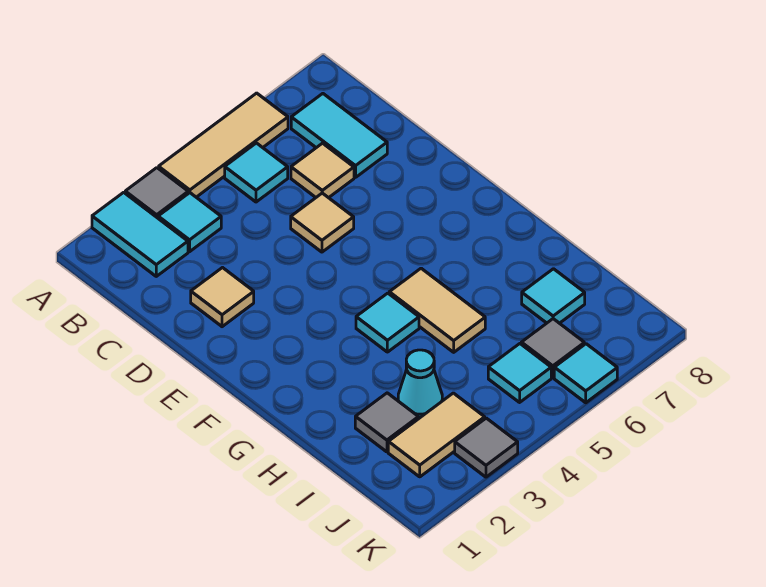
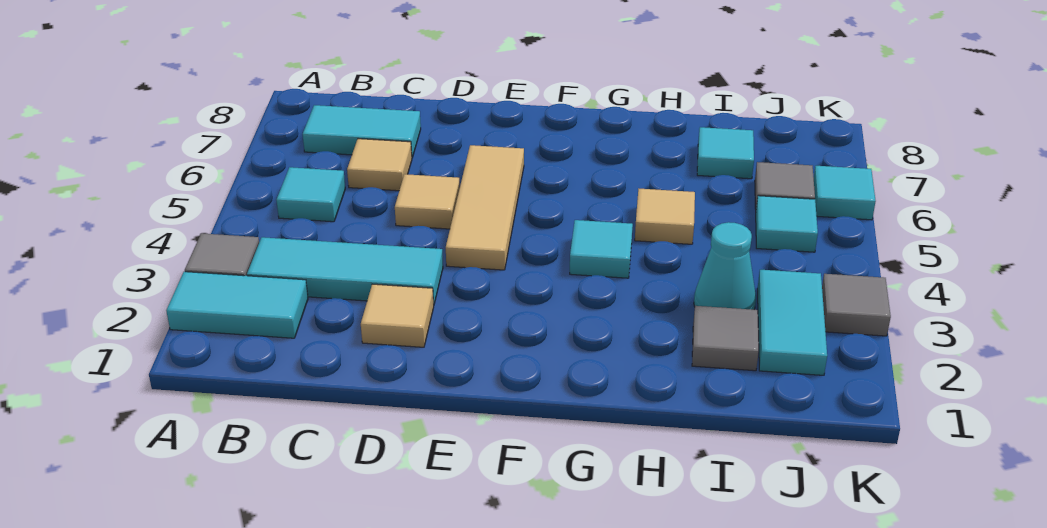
tan tile A4:A6 level 1 -> tan tile E4:E6 level 1
cyan tile B3 level 1 -> cyan tile B3:D3 level 1
tan tile G5:H5 level 1 -> tan tile H5 level 1
tan tile J2:J3 level 1 -> cyan tile J2:J3 level 1

